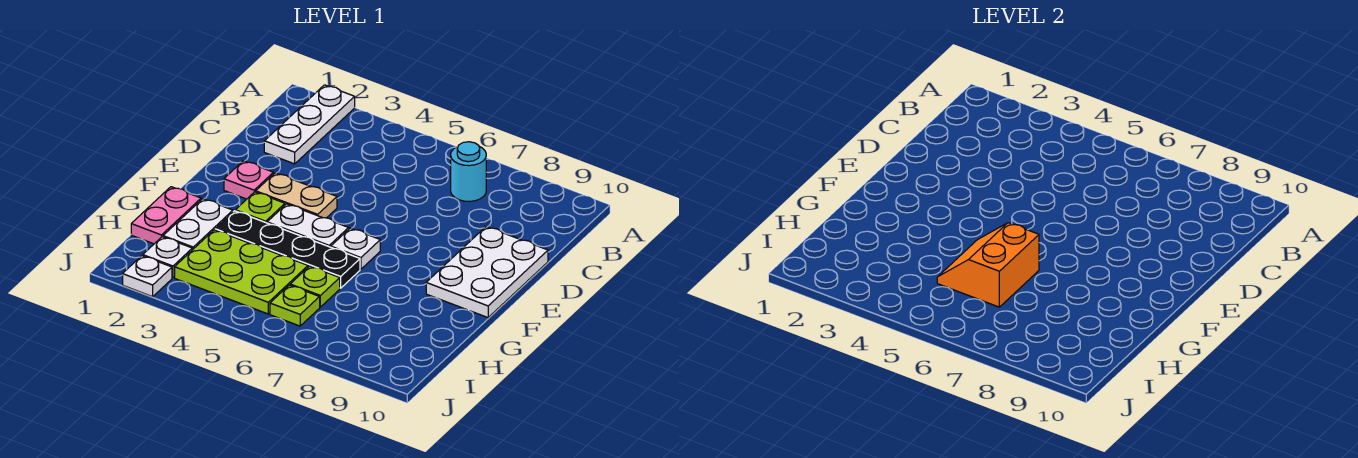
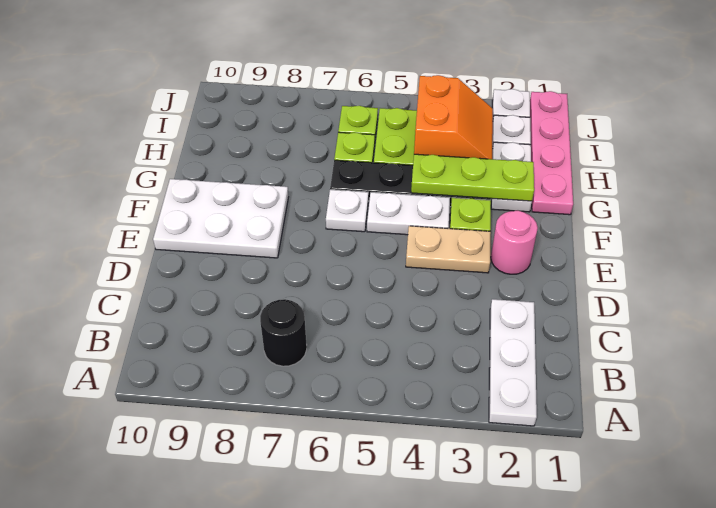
cyan round brick B7 level 1 -> black round brick B7 level 1
white plate D9:F10 level 1 -> white plate E8:F10 level 1
pink plate E2 level 1 -> pink round brick E2 level 1
pink plate G1:H1 level 1 -> pink plate G1:J1 level 1
none -> lime plate G2:G4 level 2
orange slope G5:H6 level 2 top 6 -> orange slope H3:I4 level 2 top 4

